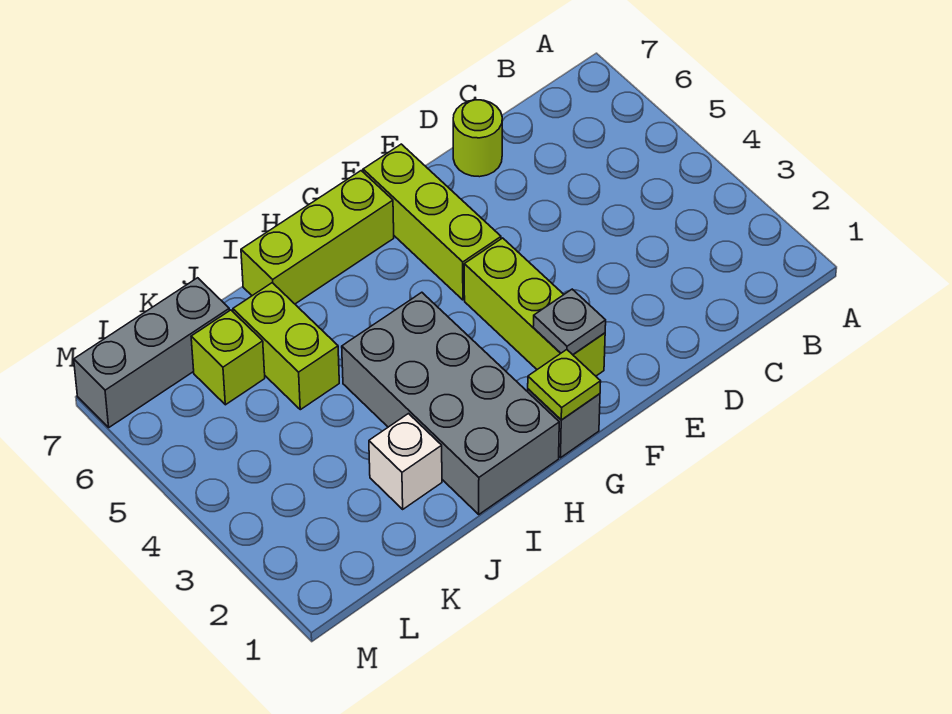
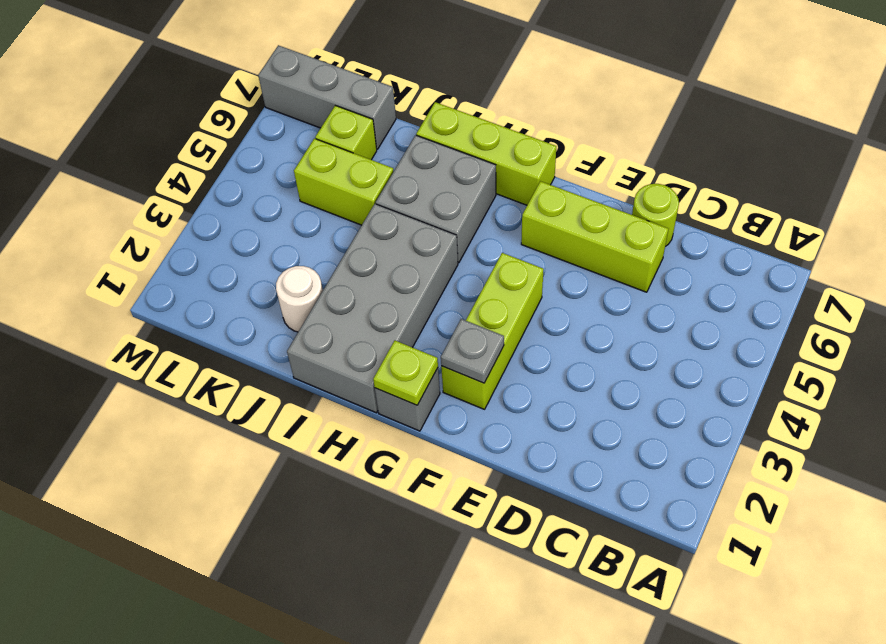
lime brick F5:F7 level 1 -> lime brick D6:F6 level 1
none -> grey brick H5:I6 level 1
white brick J2 level 1 -> white round brick J2 level 1
lime brick J5:J6 level 1 -> lime brick J5:K5 level 1

